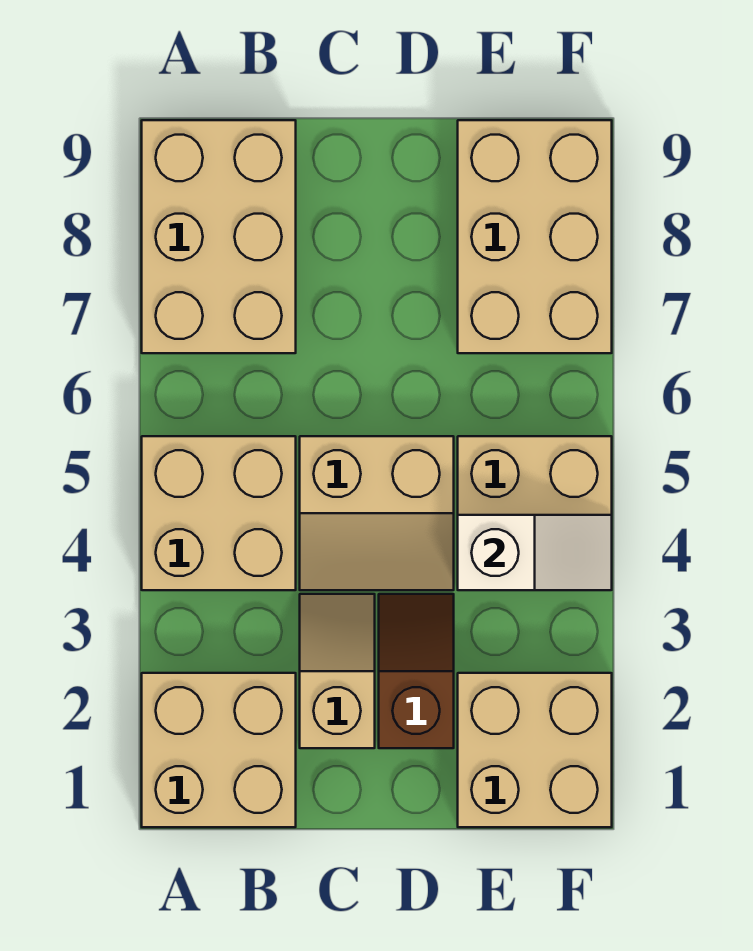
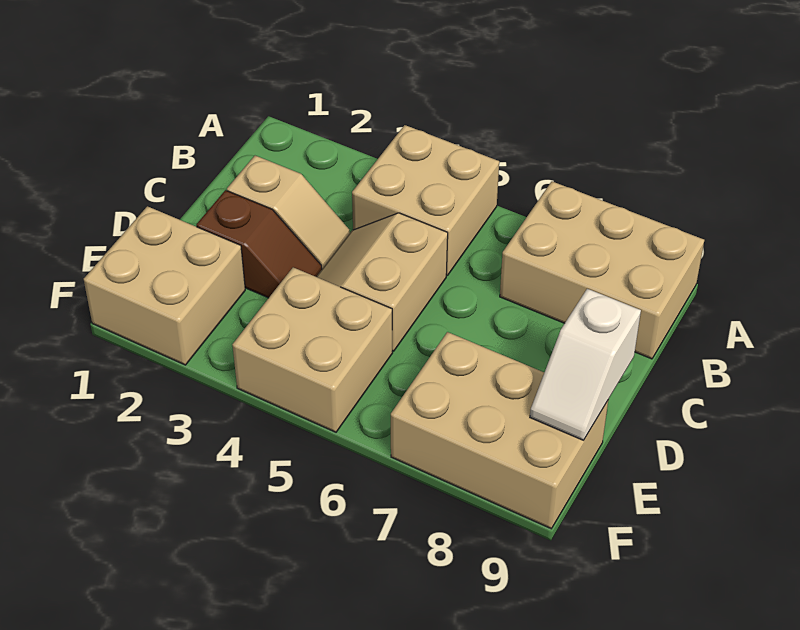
tan brick A1:B2 level 1 -> none
white slope E4:F4 level 2 top E -> white slope D9:E9 level 2 top D

